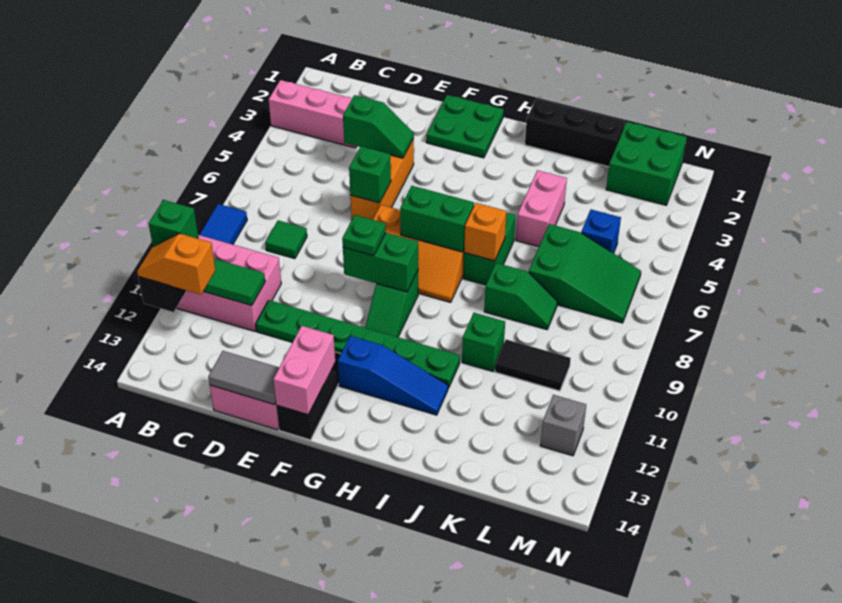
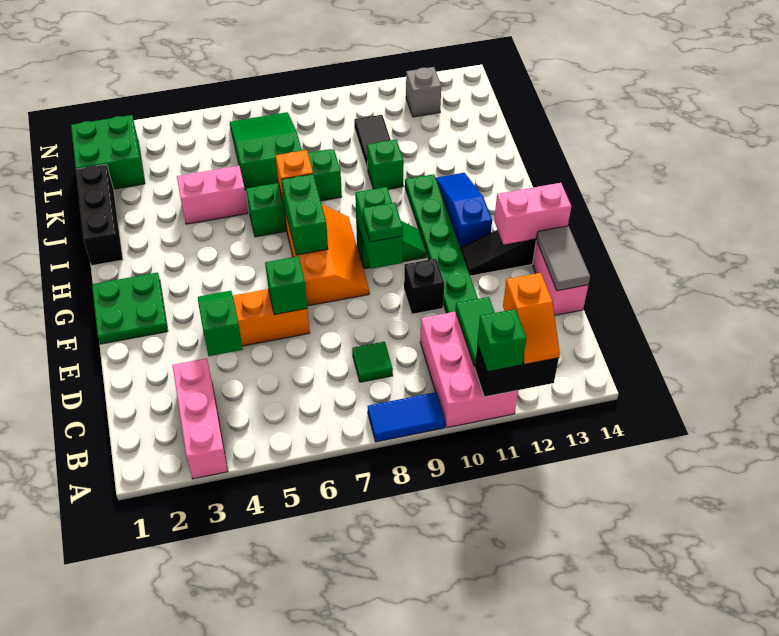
none -> black brick E10 level 1
blue brick L5 level 1 -> none

